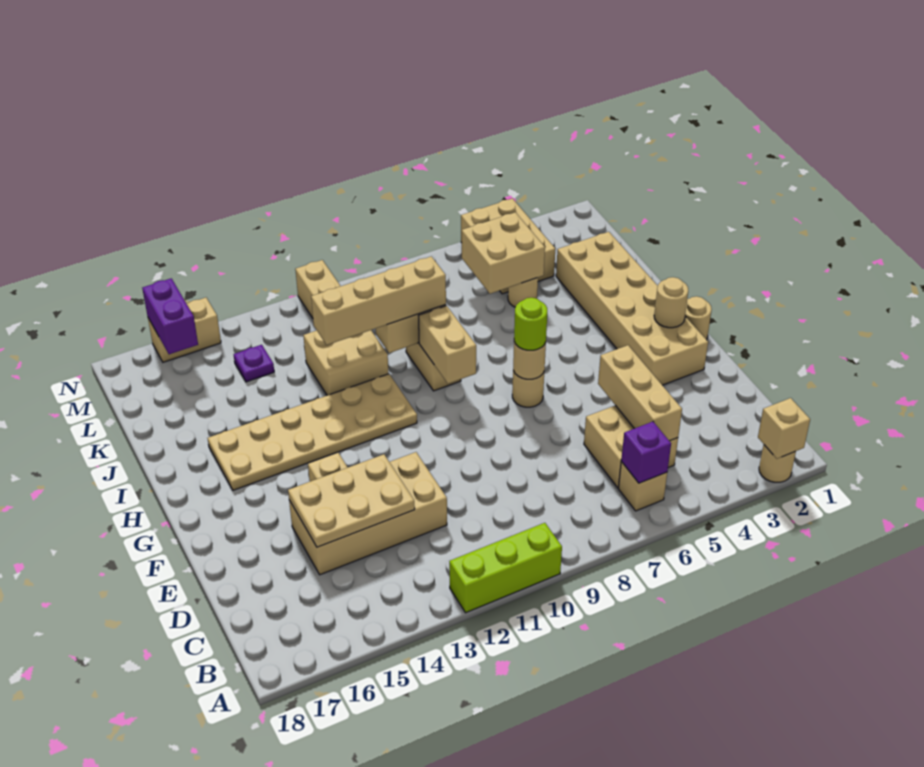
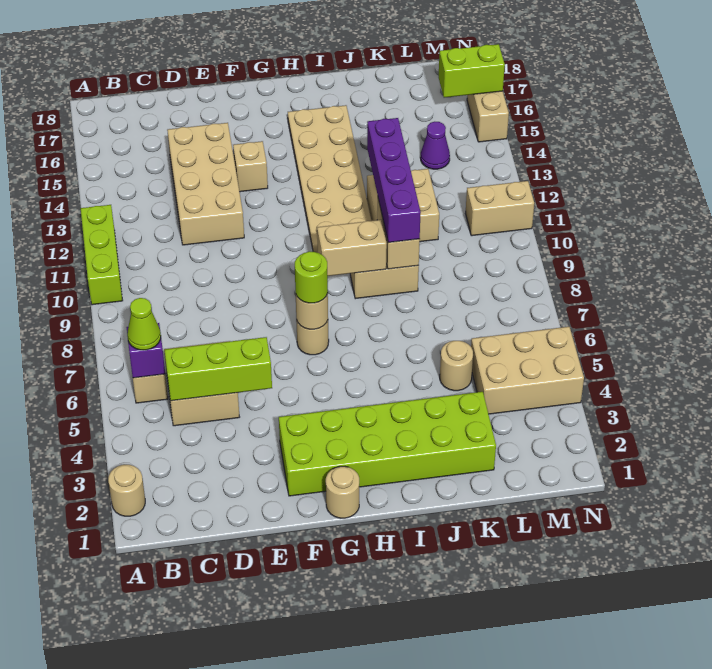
tan brick A2 level 2 -> none
none -> lime cone B6 level 3
tan brick C5:E5 level 2 -> lime brick C5:E5 level 2
tan plate D13:E15 level 2 -> none
tan brick F2:K3 level 1 -> lime brick F2:K3 level 1
tan round brick G2 level 2 -> none
tan brick J9:J12 level 3 -> purple brick J9:J12 level 3
tan brick K5:L6 level 2 -> none
purple plate L14 level 1 -> purple cone L14 level 1
purple brick M16:N16 level 2 -> lime brick M16:N16 level 2

